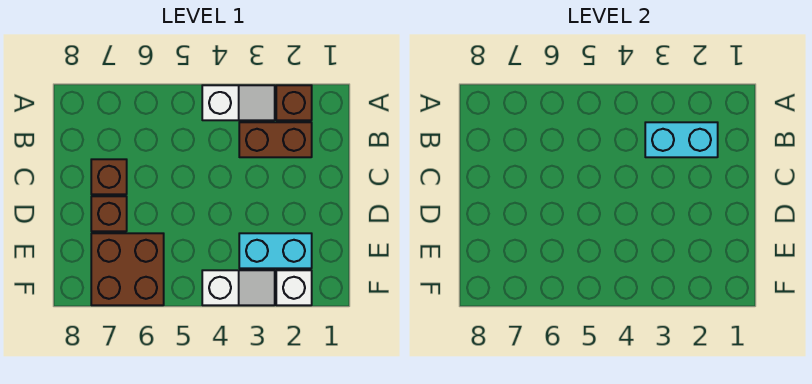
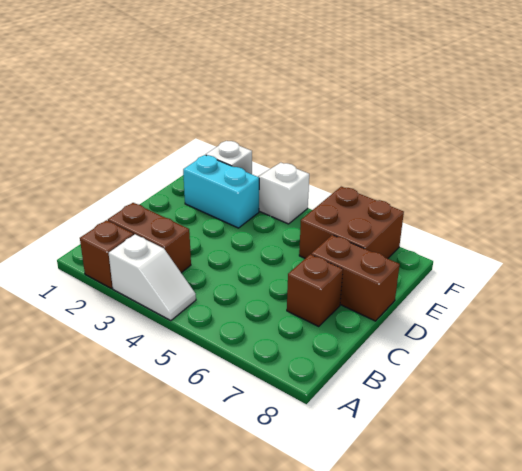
white slope A3:A4 level 1 top 4 -> white slope A3:A4 level 1 top 3
cyan brick B2:B3 level 2 -> none
brown brick D7 level 1 -> brown brick D7:D8 level 1

